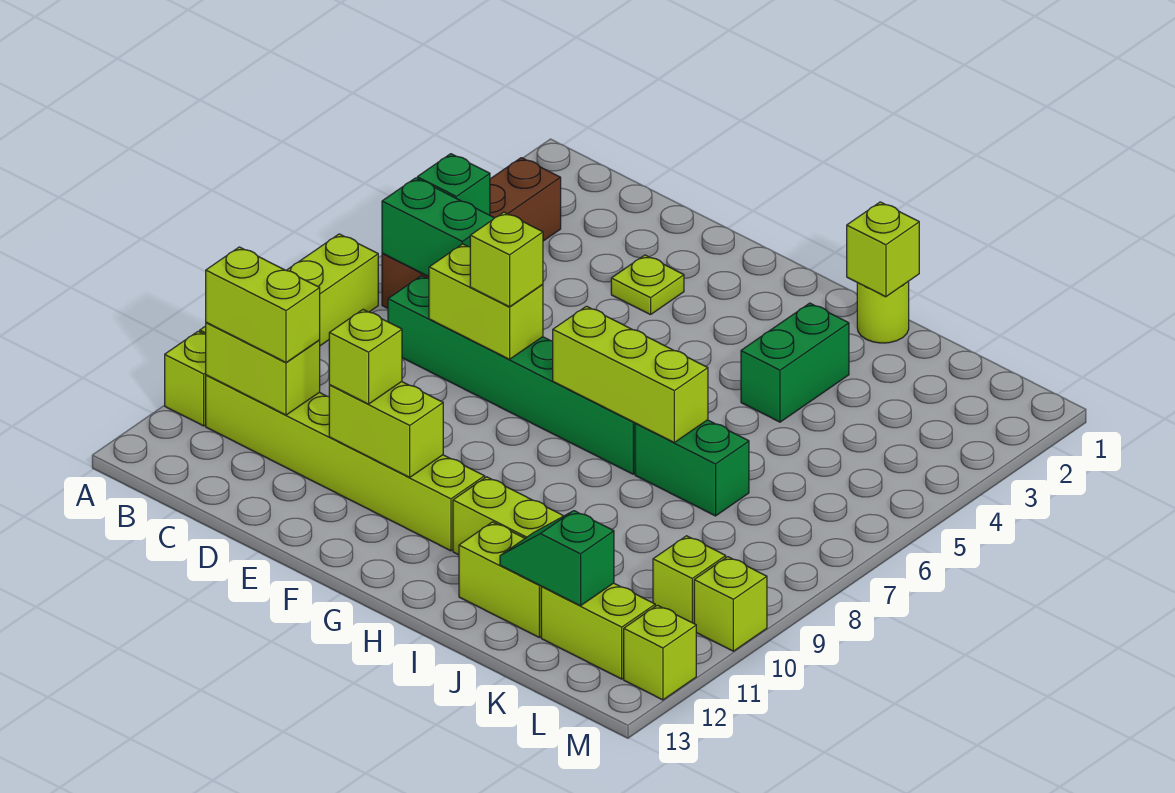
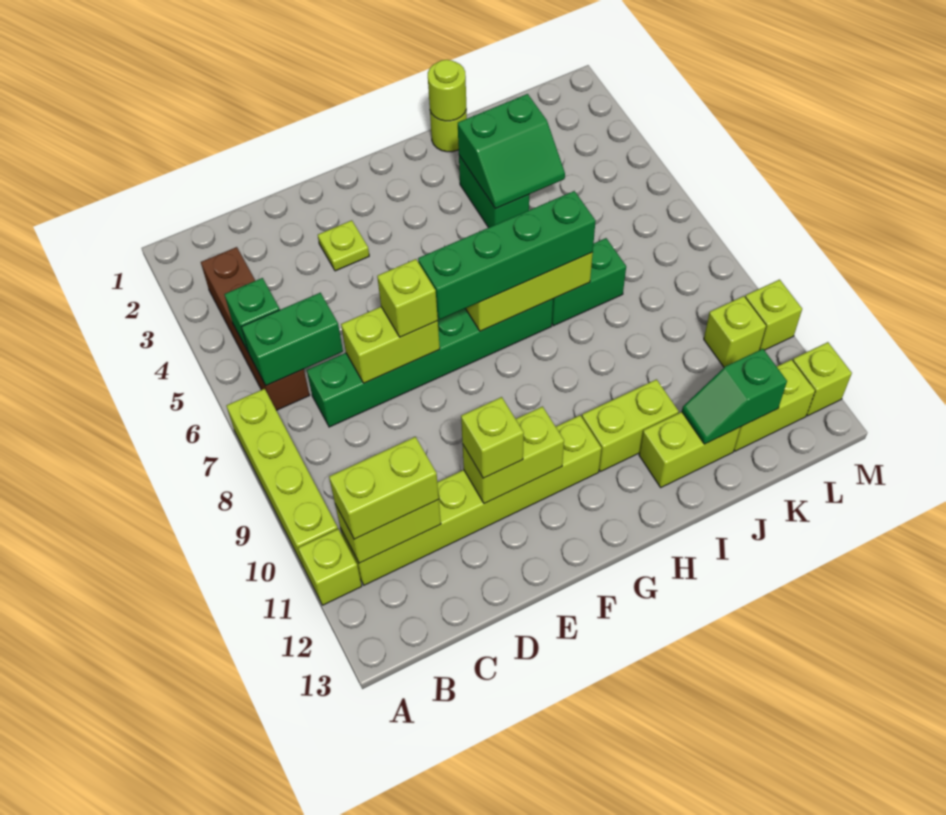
none -> green brick F7:I7 level 3
lime brick I1 level 2 -> lime round brick I1 level 2
none -> green slope I3:J4 level 2 top 3

